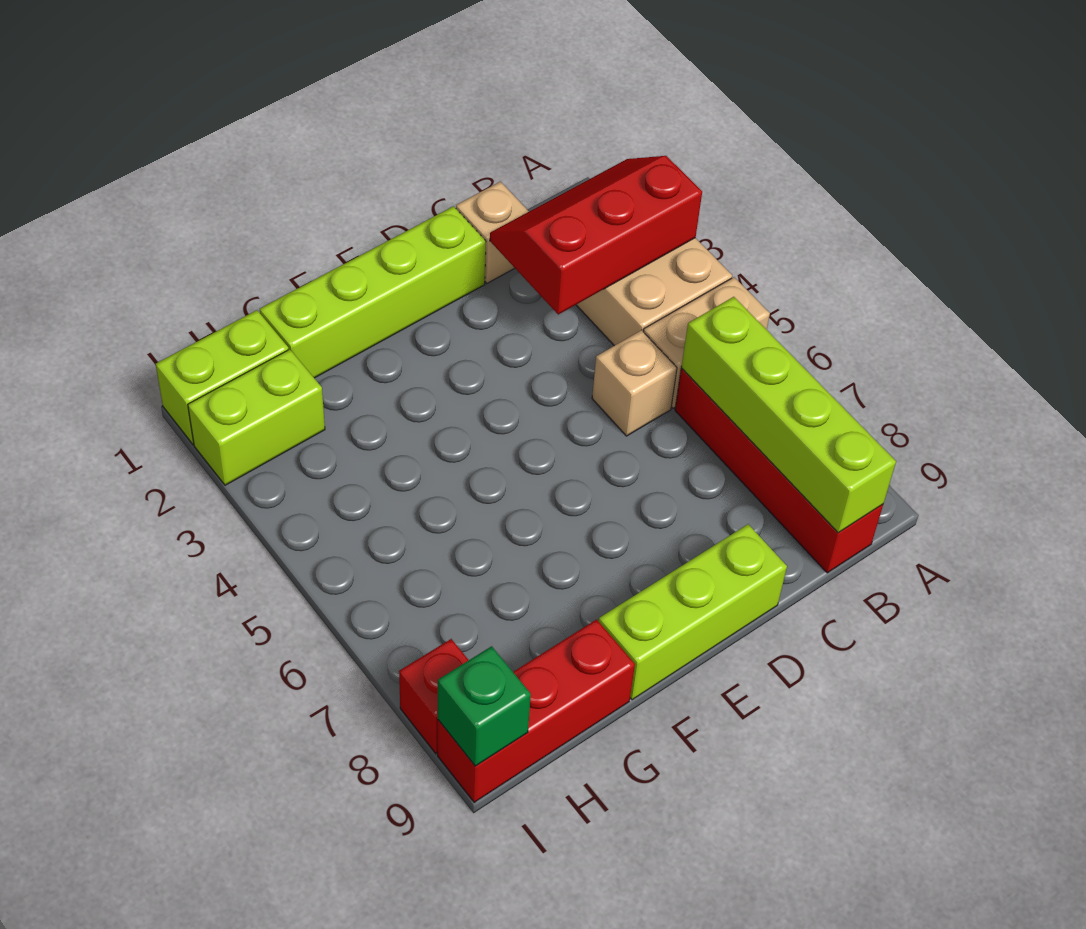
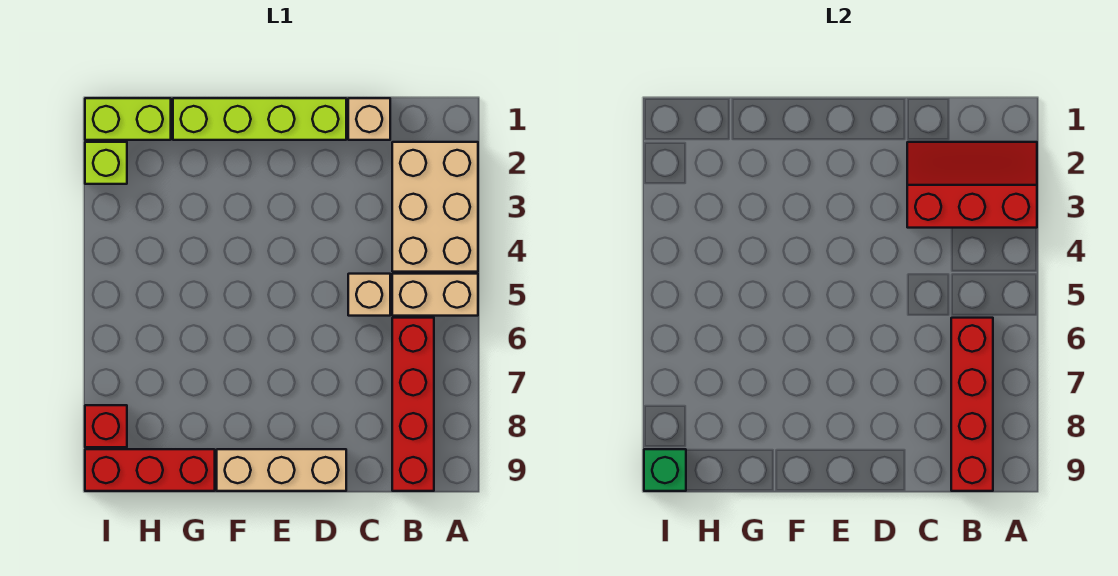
lime brick B6:B9 level 2 -> red brick B6:B9 level 2
lime brick D9:F9 level 1 -> tan brick D9:F9 level 1
lime brick H2:I2 level 1 -> lime brick I2 level 1

